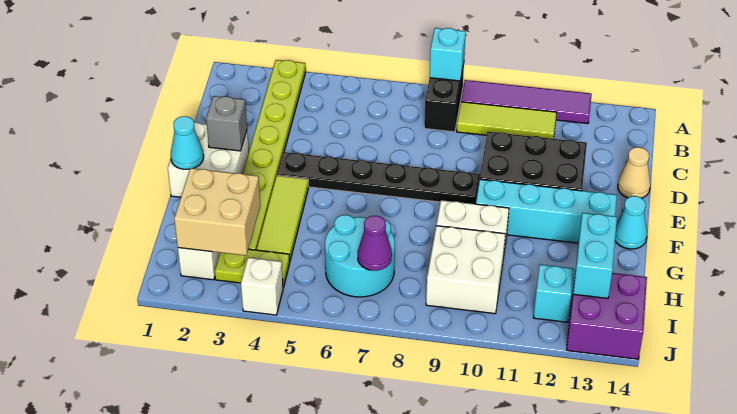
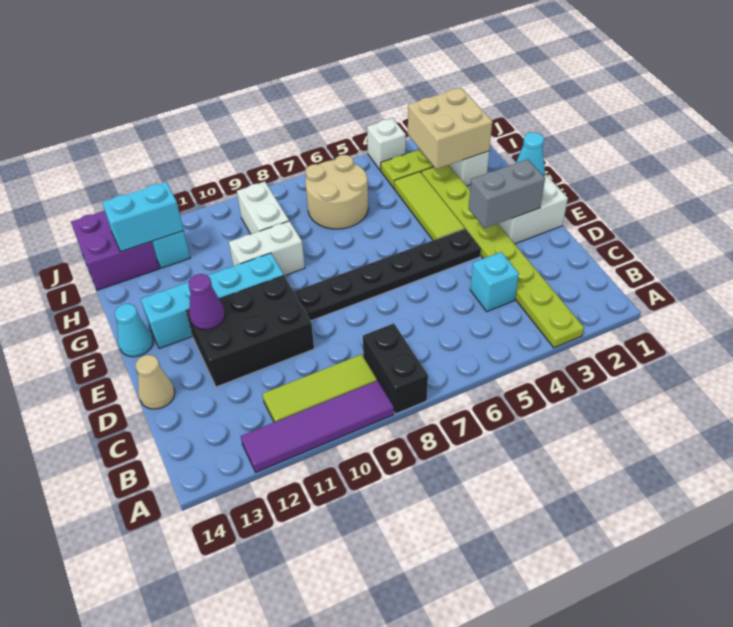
cyan brick A8 level 2 -> cyan brick C4 level 1
grey brick E2 level 2 -> grey brick E2:E3 level 2
cyan round brick H6:I7 level 1 -> tan round brick H6:I7 level 1
white brick H9:I10 level 1 -> white brick H9:I9 level 1
cyan brick H13:I13 level 2 -> cyan brick I12:I13 level 2
purple cone I7 level 2 -> purple cone E12 level 2

